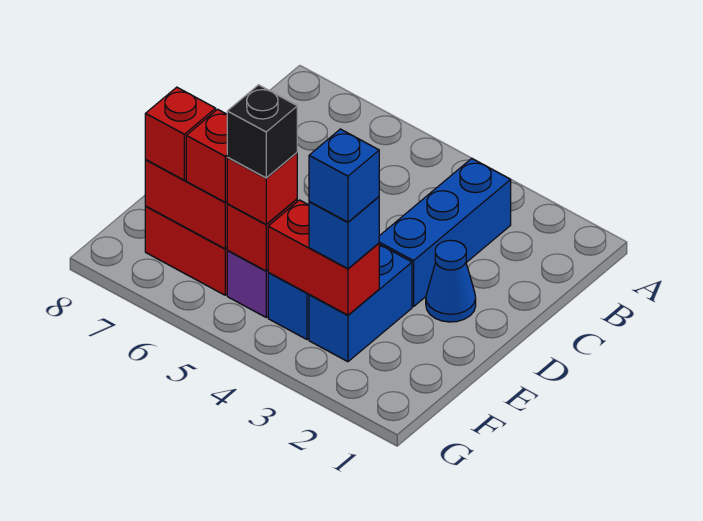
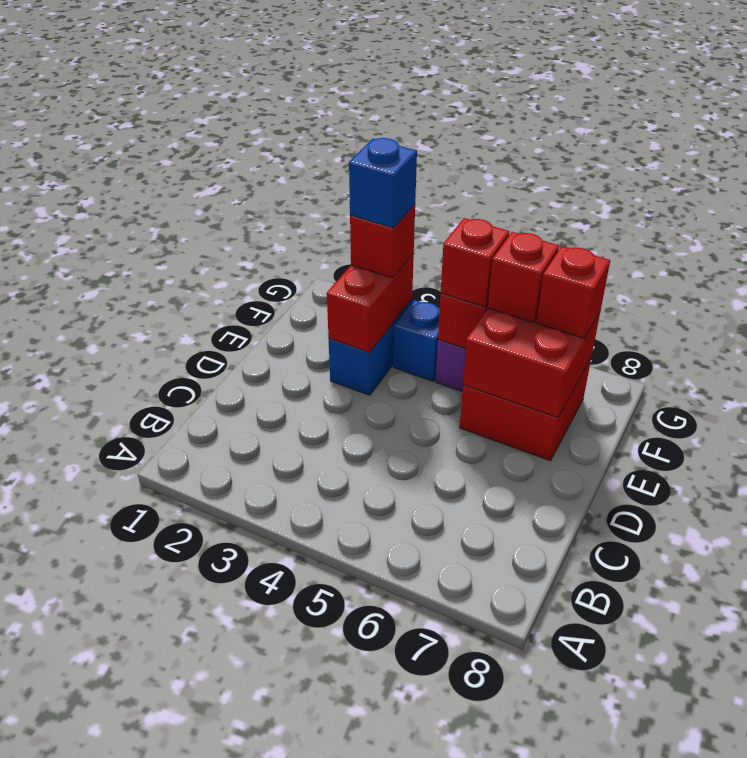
blue brick B3:D3 level 1 -> none
blue cone D2 level 1 -> none
red brick F3:F4 level 2 -> red brick E3:F3 level 2
blue brick F3 level 3 -> red brick F3 level 3
black brick F5 level 4 -> none

